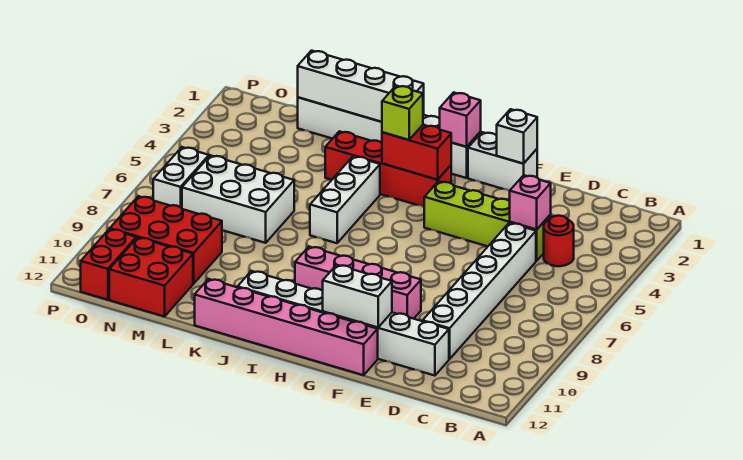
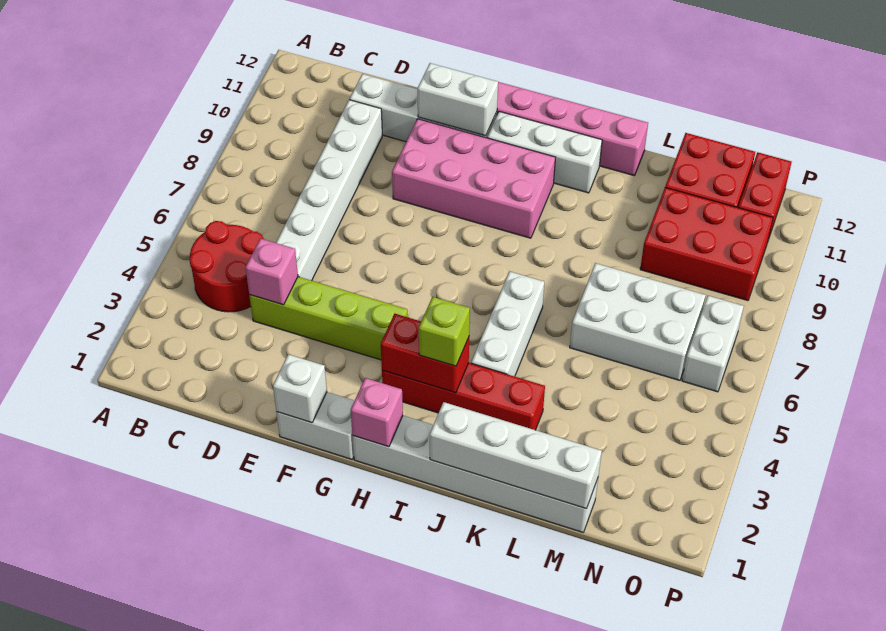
red round brick C4 level 1 -> red round brick B4:C5 level 1
pink brick F9:I9 level 1 -> pink brick F9:I10 level 1

